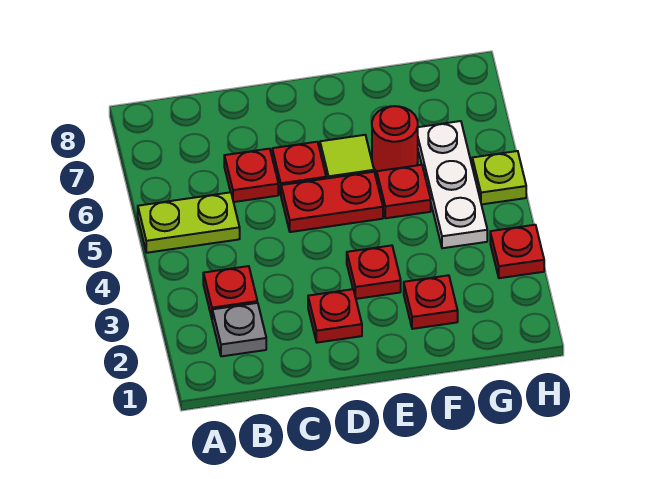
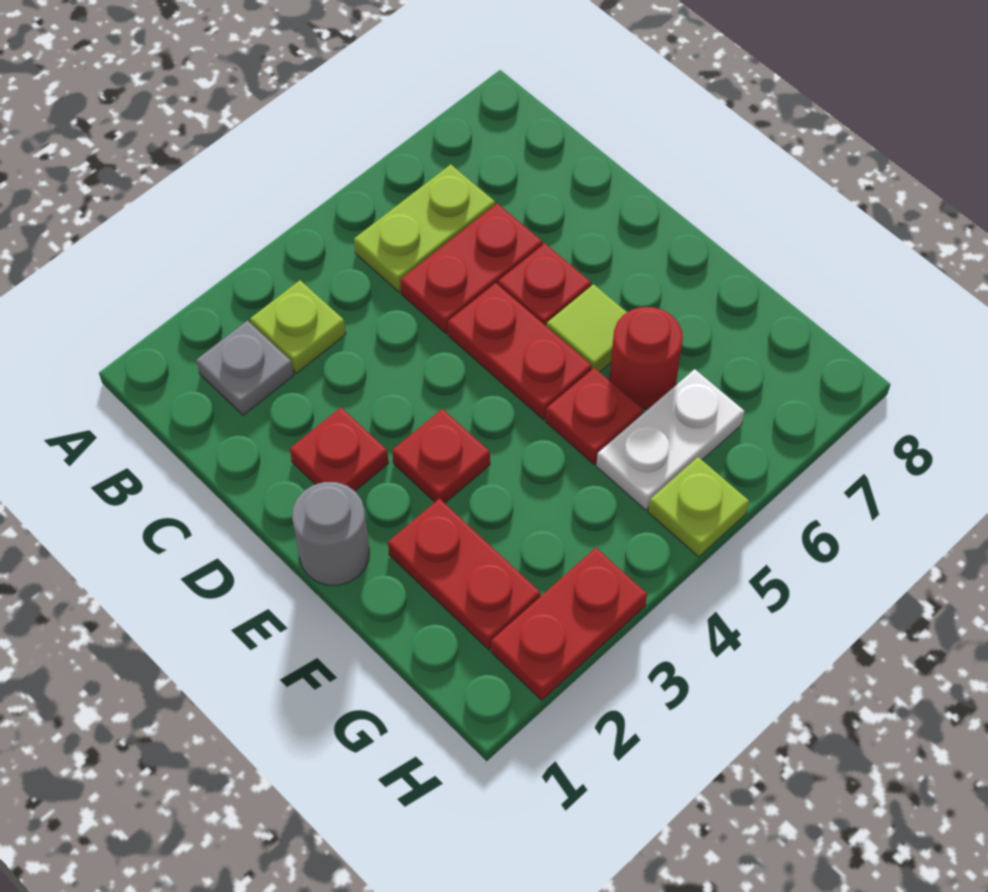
lime plate A5:B5 level 1 -> lime plate B5:B6 level 1
red plate B3 level 1 -> lime plate B3 level 1
red plate C6 level 1 -> red plate C5:C6 level 1
none -> grey round brick E1 level 1
red plate F2 level 1 -> red plate F2:G2 level 1
white plate G4:G6 level 1 -> white plate G5:G6 level 1
red plate H3 level 1 -> red plate H2:H3 level 1

